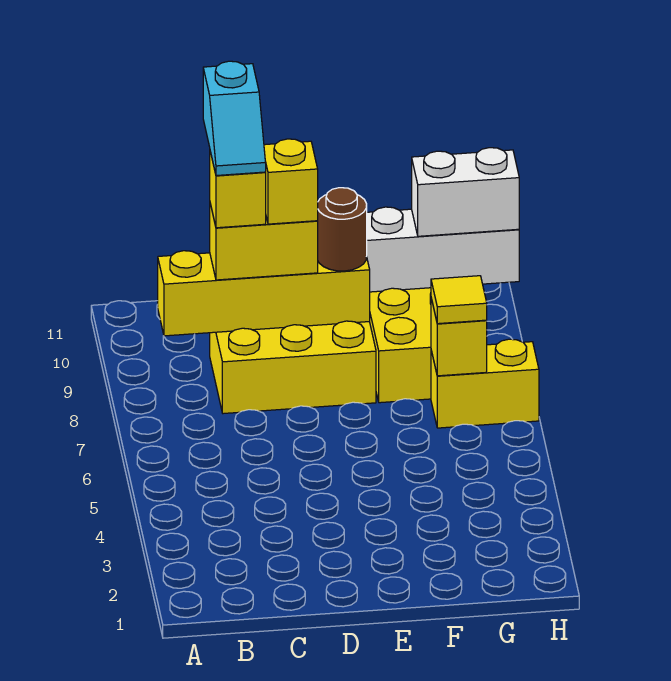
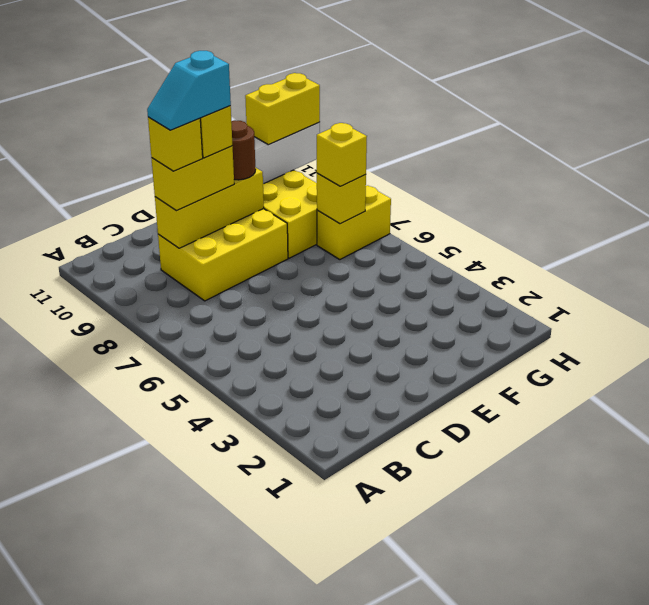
yellow brick B9:E9 level 2 -> yellow brick C9:E9 level 2
cyan slope C9:C10 level 5 top 10 -> cyan slope C9:D9 level 5 top D
yellow tile G7 level 3 -> yellow brick G7 level 3
white brick G10:H10 level 3 -> yellow brick G10:H10 level 3

